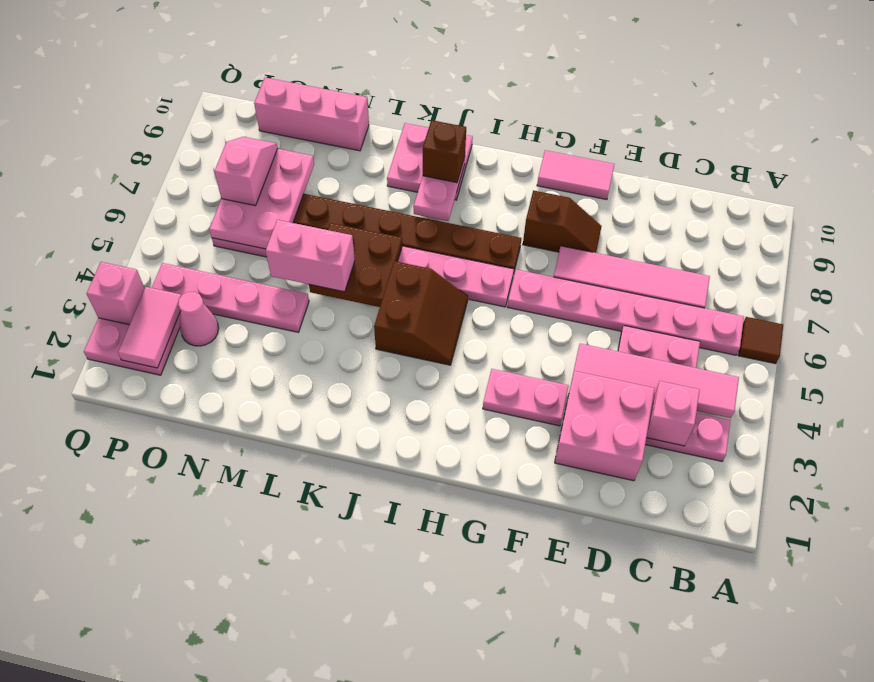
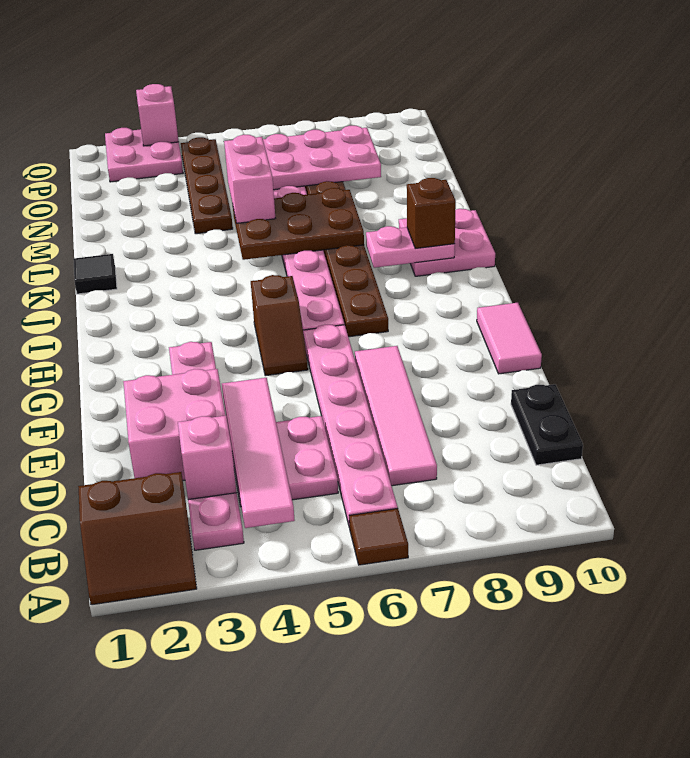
none -> black plate C10:D10 level 1
brown slope F8:G8 level 1 top G -> brown slope G5:H5 level 1 top H
brown slope I4:J5 level 1 top J -> brown slope A1:B2 level 1 top B
none -> black tile K1 level 1
brown plate K5:L6 level 2 -> brown plate K5:L7 level 2
pink plate M4:P4 level 1 -> brown plate M4:P4 level 1
pink brick M10:O10 level 1 -> none
pink cone O3 level 1 -> none
pink slope O7:O8 level 3 top 7 -> none
pink tile P2:P3 level 2 -> none

